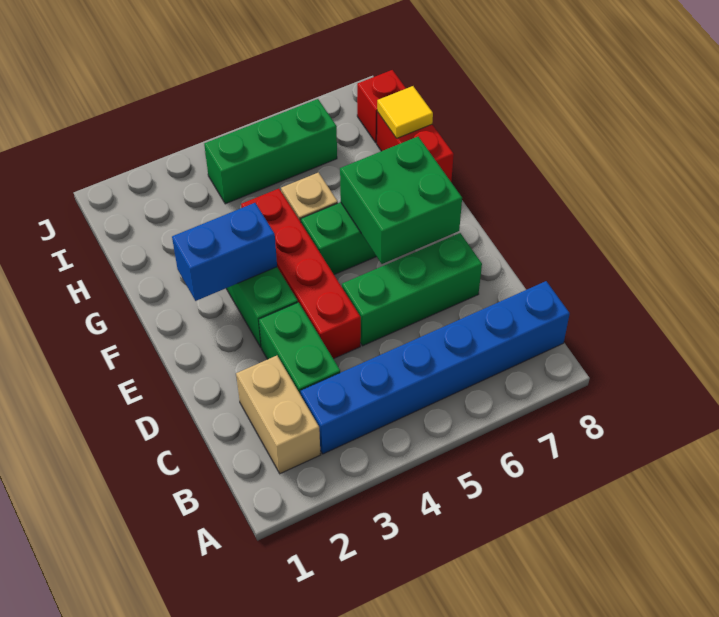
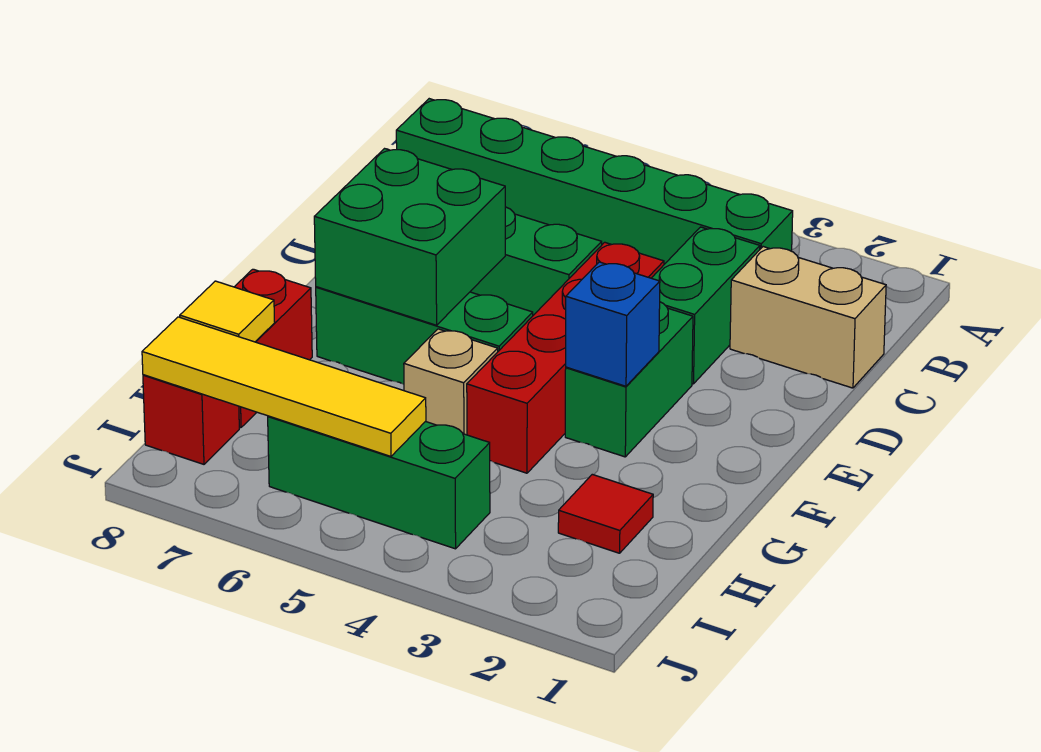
tan brick B2:C2 level 1 -> tan brick C1:C2 level 1
blue brick B3:B8 level 1 -> green brick B3:B8 level 1
blue brick F2:F3 level 2 -> blue brick F3 level 2
none -> red tile H2 level 1
none -> yellow tile I5:I8 level 2

